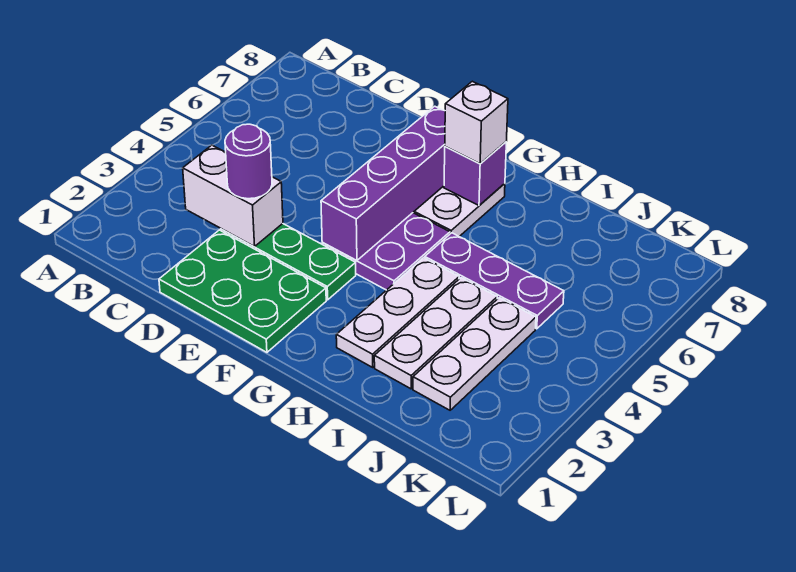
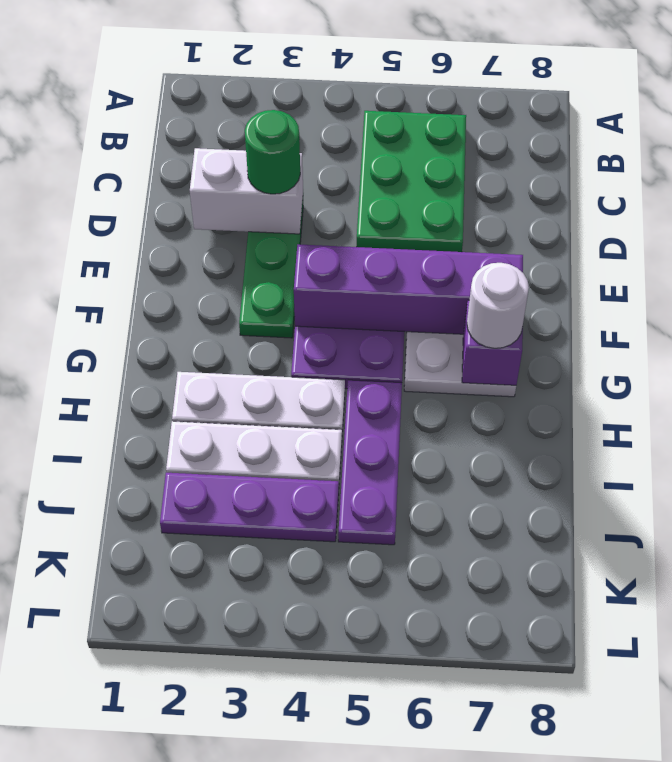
white brick C3:D3 level 2 -> white brick D2:D3 level 2
green plate D1:F2 level 1 -> green plate B5:D6 level 1
purple round brick D3 level 3 -> green round brick D3 level 3
white brick G7 level 3 -> white round brick G7 level 3
white plate J2:J4 level 1 -> purple plate J2:J4 level 1

